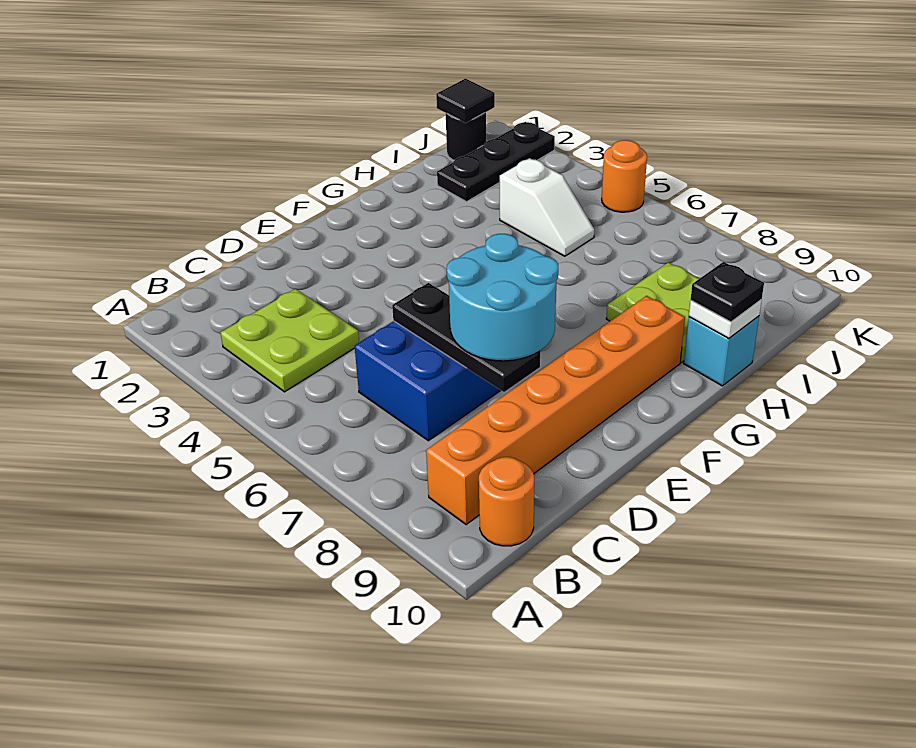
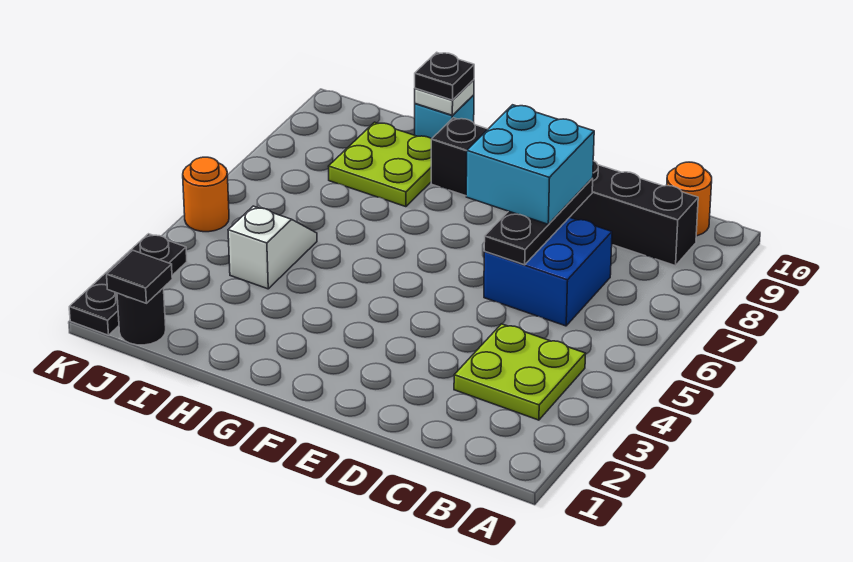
orange brick B9:G9 level 1 -> black brick B9:G9 level 1
cyan round brick D7:E8 level 3 -> cyan brick D7:E8 level 3
black plate I2:K2 level 1 -> black plate K1:K3 level 1

